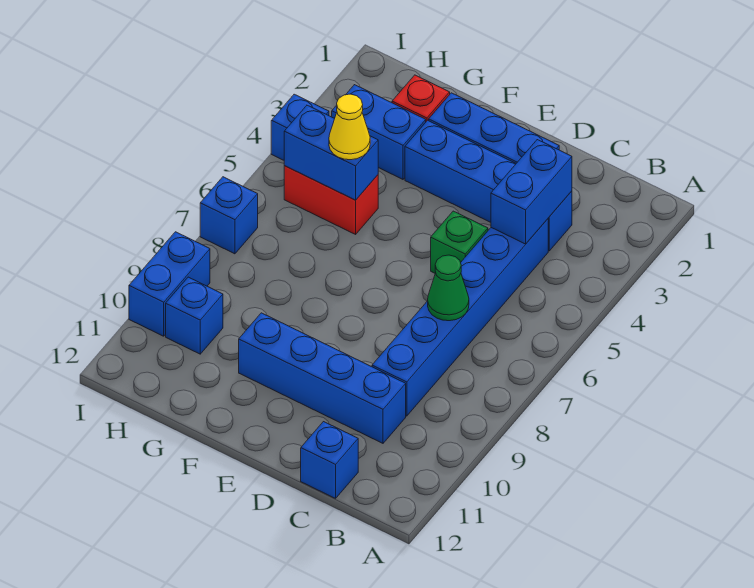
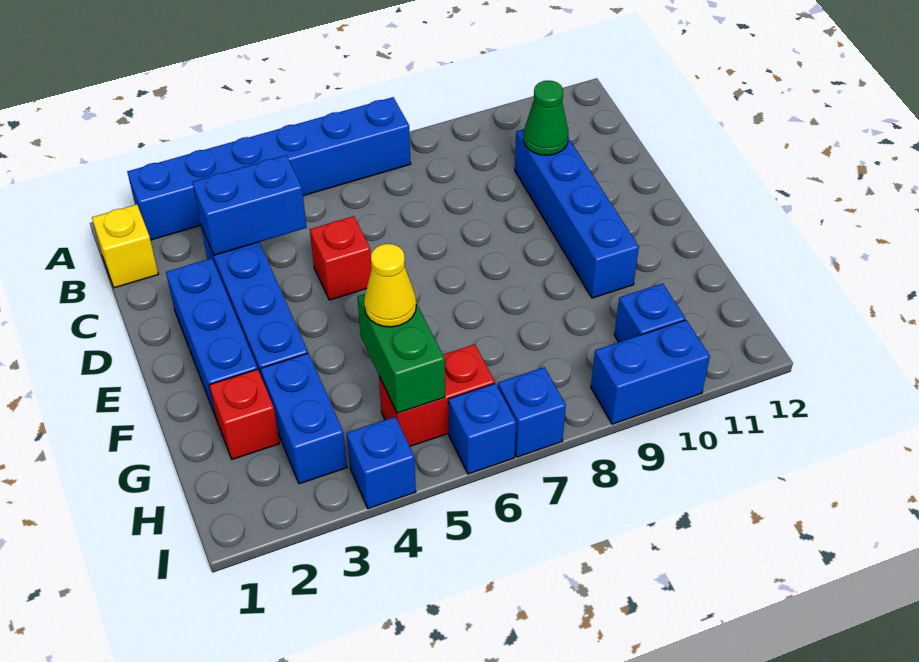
none -> yellow brick B1 level 1
blue brick C4:C9 level 1 -> blue brick A2:A7 level 1
green cone C7 level 2 -> green cone C10 level 2
blue brick C12 level 1 -> blue brick I6 level 1
green brick D5 level 1 -> red brick D5 level 1
red brick G5:H5 level 1 -> red brick H5:H6 level 1
blue brick G5:H5 level 2 -> green brick G5:H5 level 2

